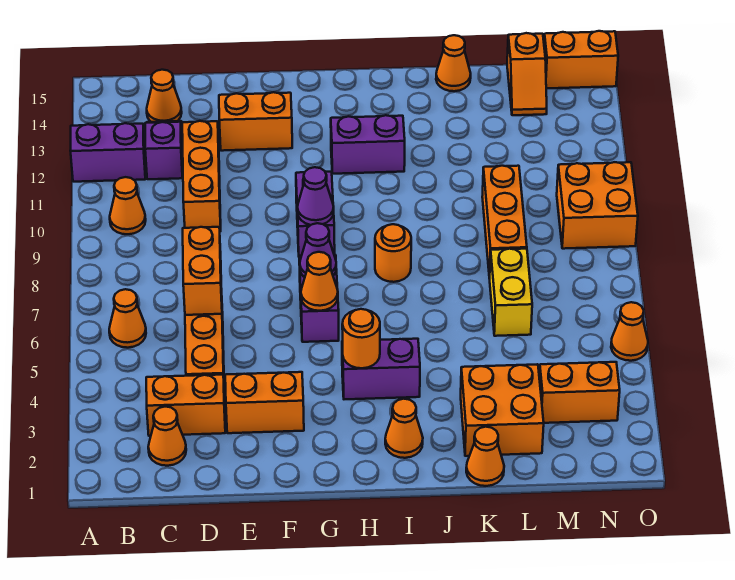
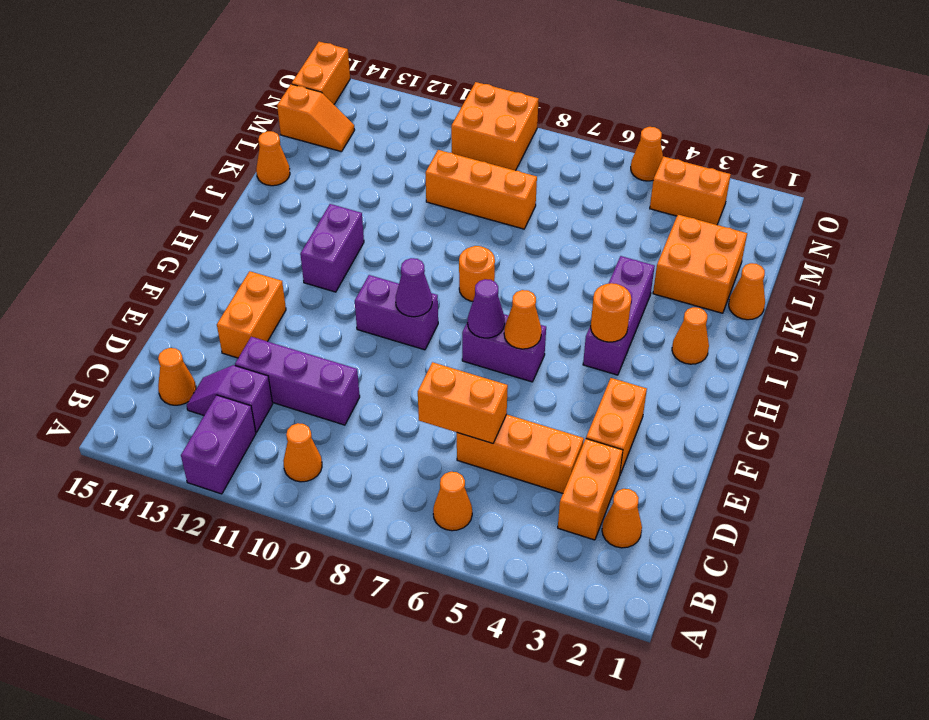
orange brick D10:D12 level 1 -> purple brick D10:D12 level 1
purple brick H4:I4 level 1 -> purple brick H4:J4 level 1
yellow brick L6:L7 level 1 -> none
orange brick M3:N3 level 1 -> orange brick N3:N4 level 1

